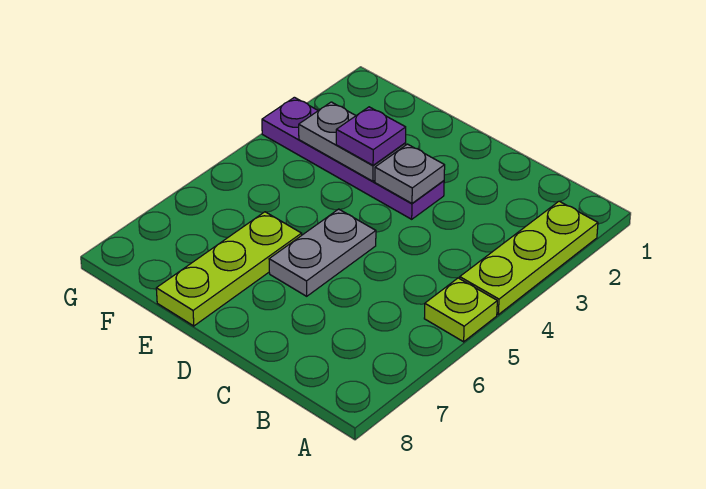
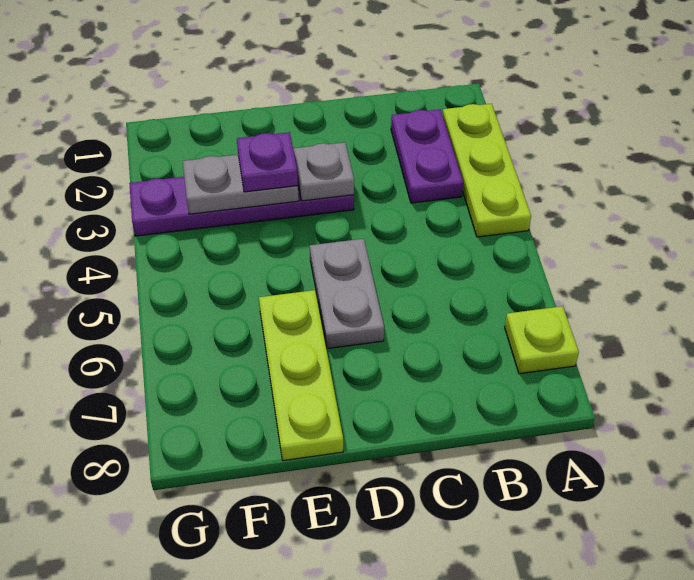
lime plate A5 level 1 -> lime plate A7 level 1
none -> purple plate B2:B3 level 1

